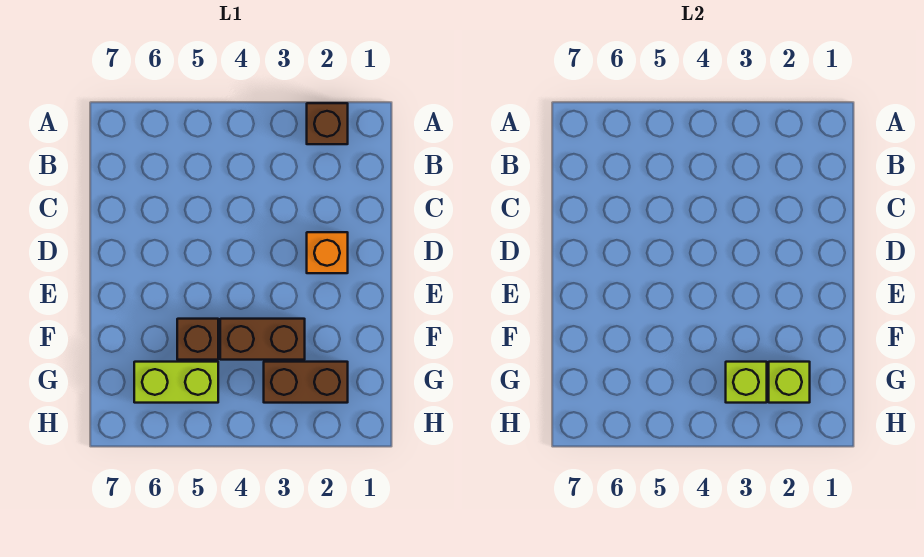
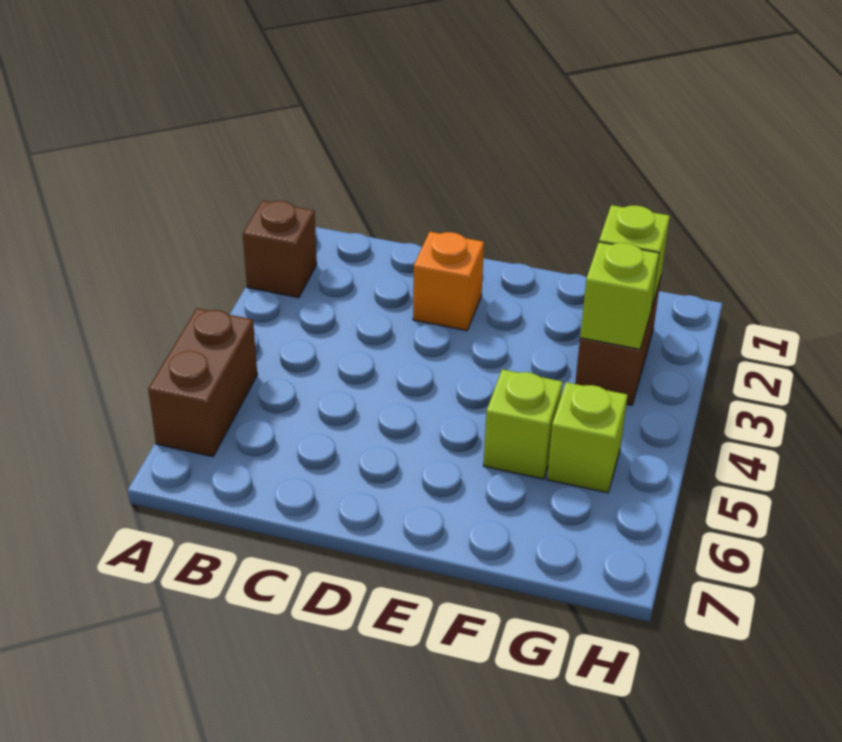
brown brick F3:F4 level 1 -> brown brick A5:A6 level 1
brown brick F5 level 1 -> lime brick F5 level 1
lime brick G5:G6 level 1 -> lime brick G5 level 1

